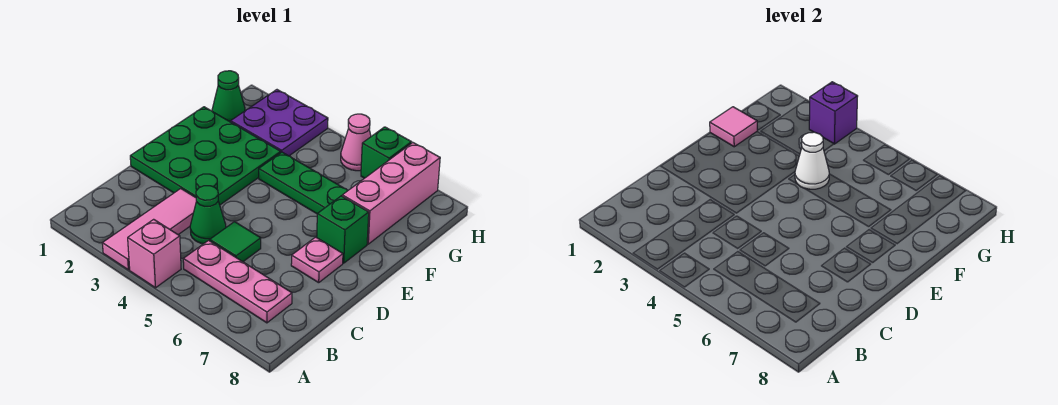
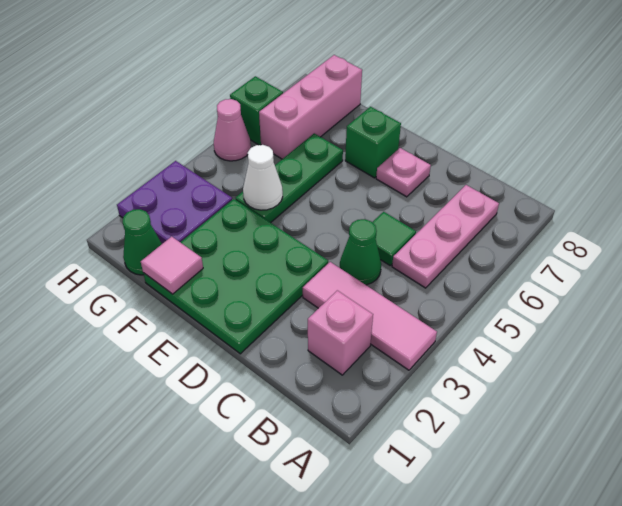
pink brick A4 level 1 -> pink brick B2 level 1
pink brick F7:H7 level 1 -> pink brick G6:G8 level 1
purple brick H3 level 2 -> none

